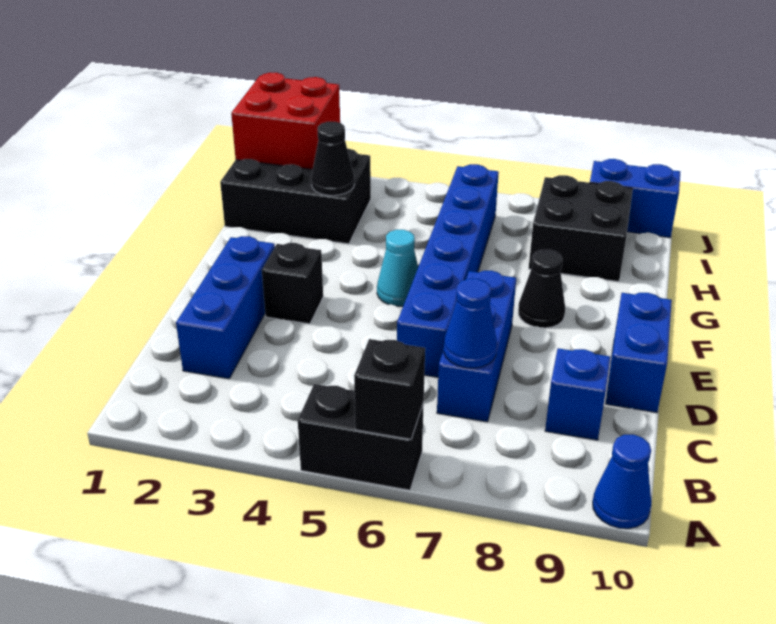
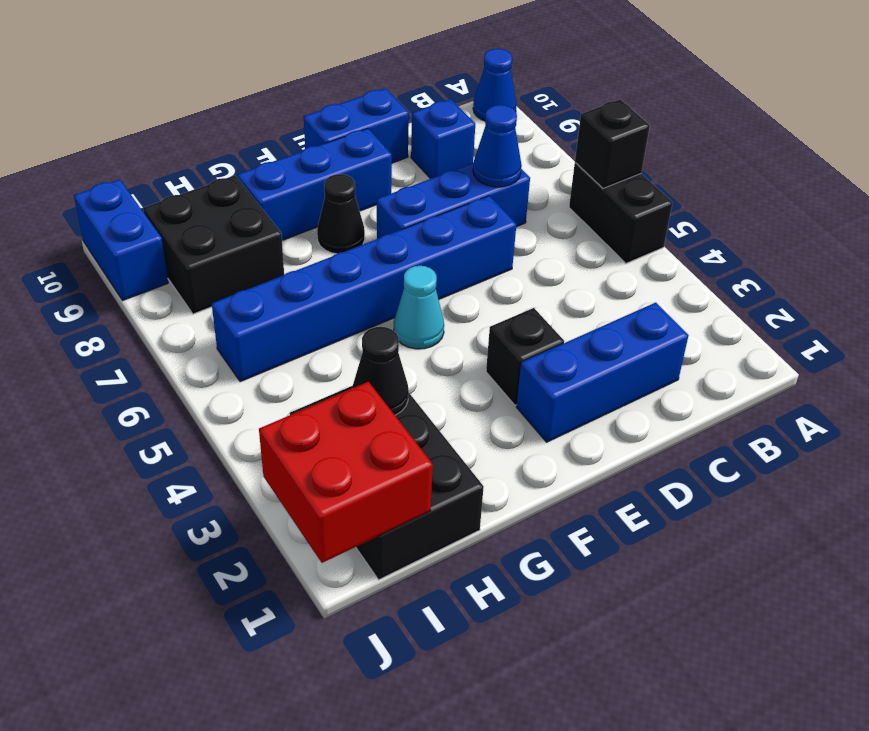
none -> blue brick E9:G9 level 1

